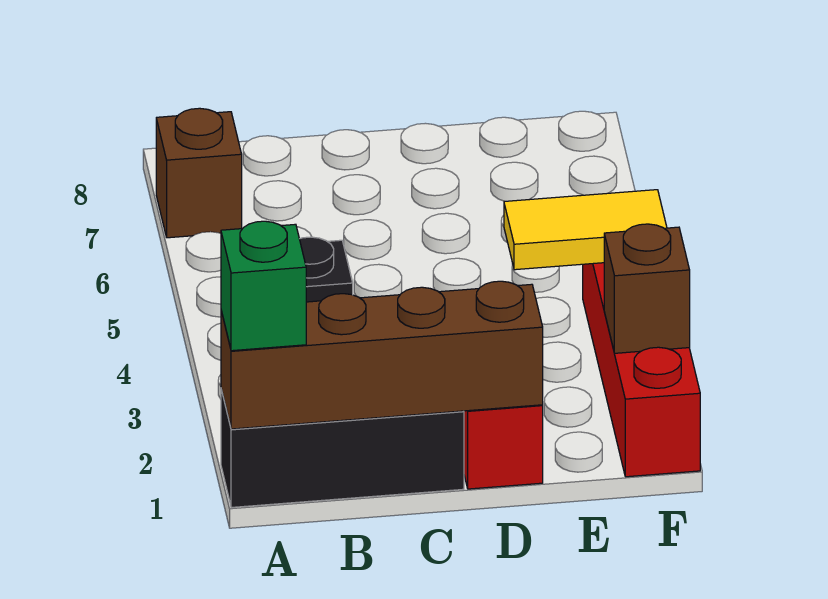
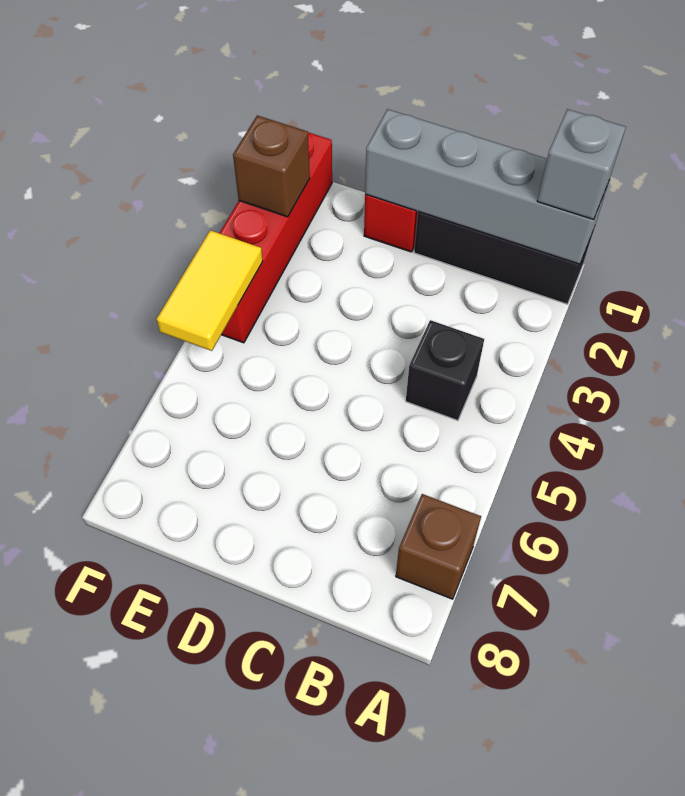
brown brick A1:D1 level 2 -> grey brick A1:D1 level 2
green brick A1 level 3 -> grey brick A1 level 3
yellow tile E4:F4 level 2 -> yellow tile F4:F5 level 2

